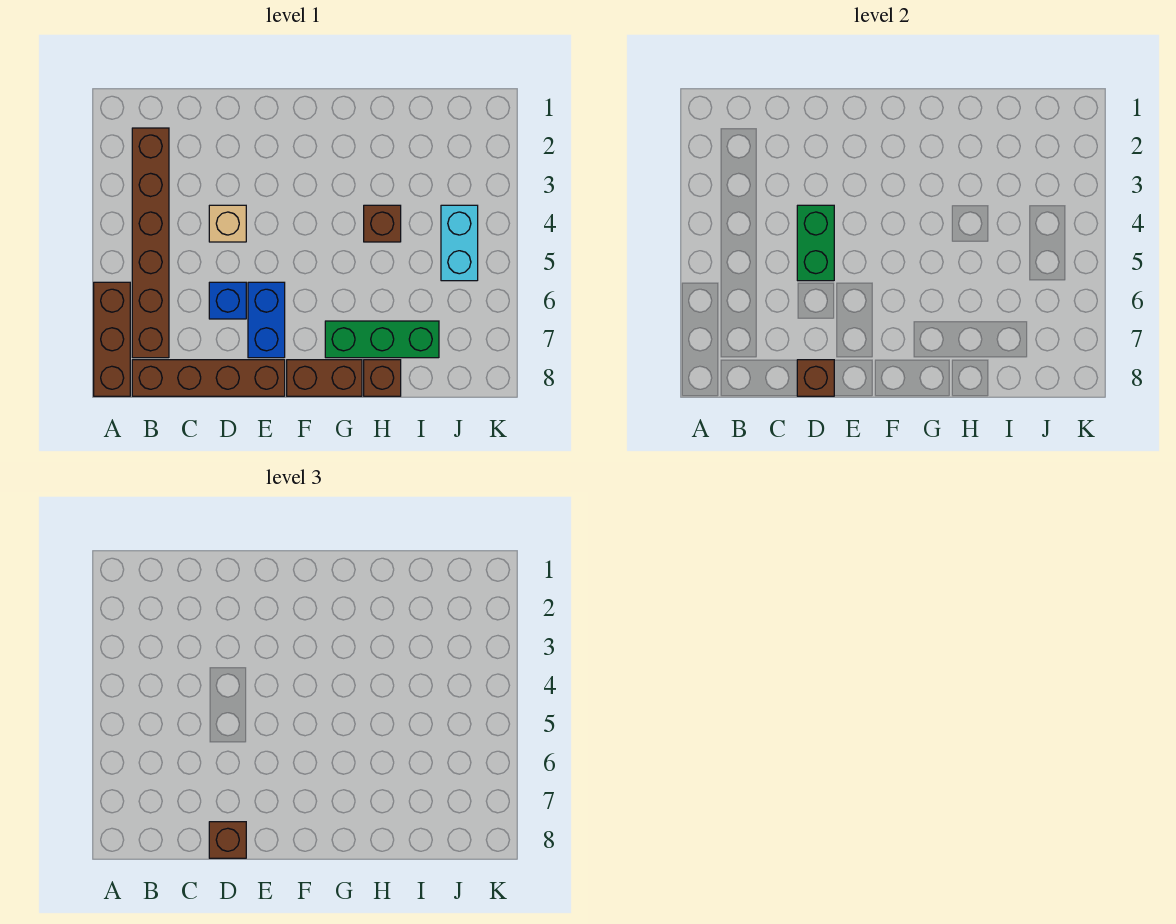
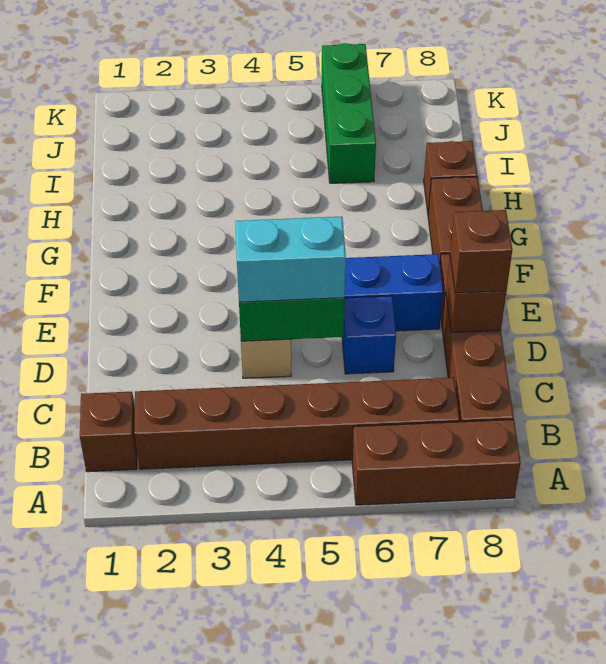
green brick G7:I7 level 1 -> green brick I6:K6 level 1
brown brick H4 level 1 -> brown brick B1 level 1
cyan brick J4:J5 level 1 -> cyan brick D4:D5 level 3

